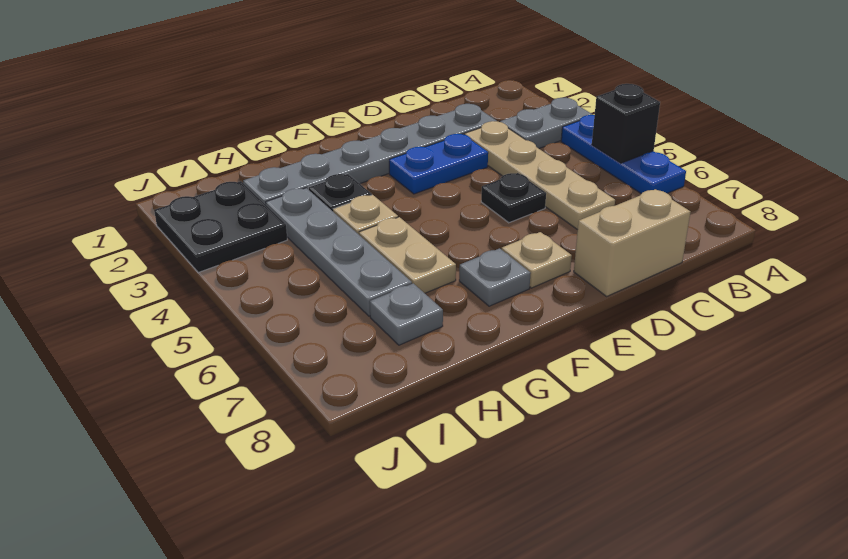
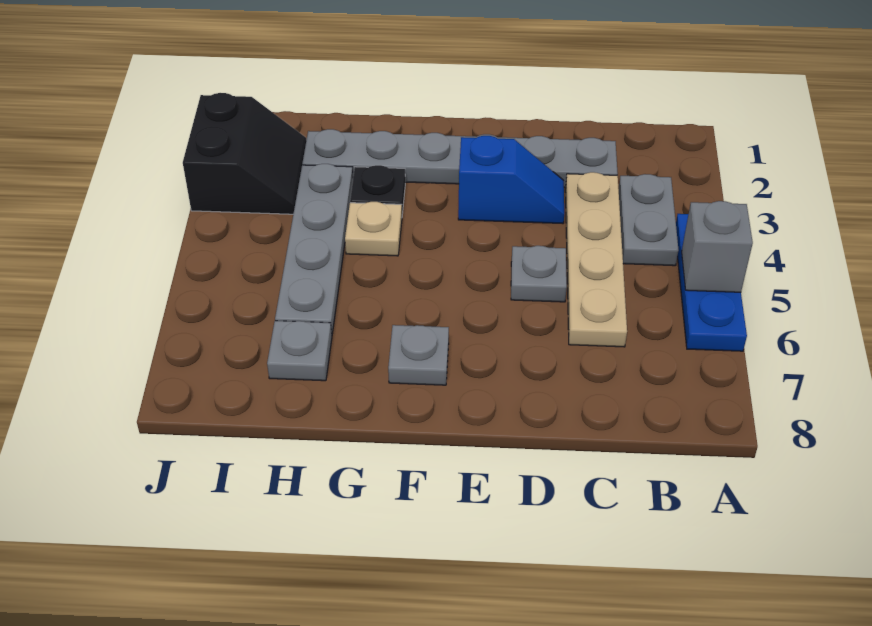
grey plate A3:B3 level 1 -> grey plate B3:B4 level 1
black brick A5 level 2 -> grey brick A5 level 2
tan brick C8:D8 level 1 -> none
blue plate D3:E3 level 1 -> blue slope D3:E3 level 1 top E
black plate D5 level 1 -> grey plate D5 level 1
tan plate E7 level 1 -> none
tan plate G5:G6 level 1 -> none
black plate I2:J3 level 1 -> black slope I2:J3 level 1 top J

